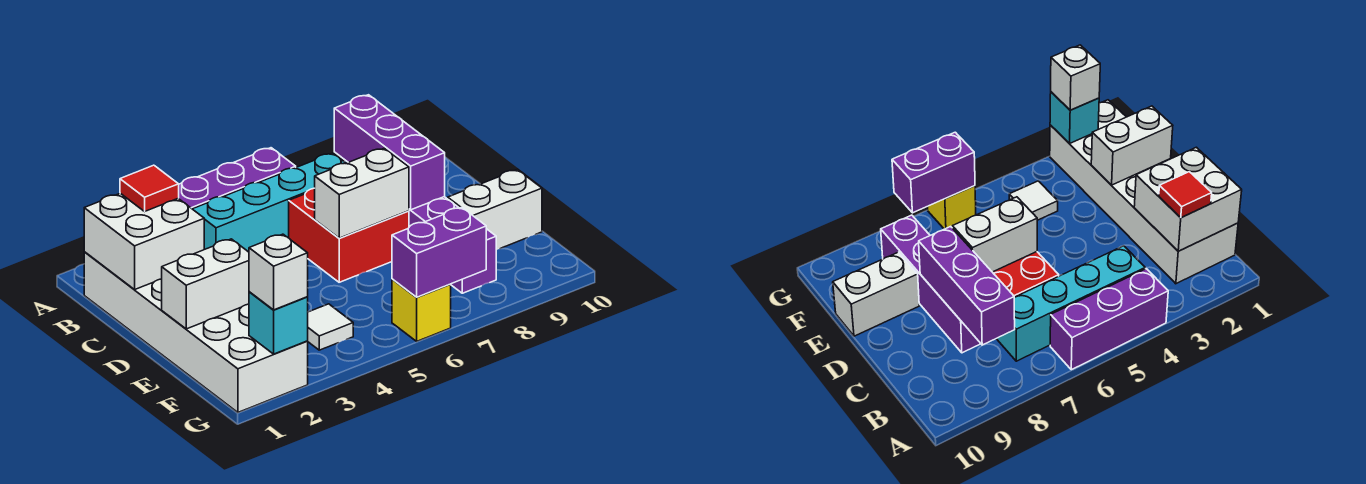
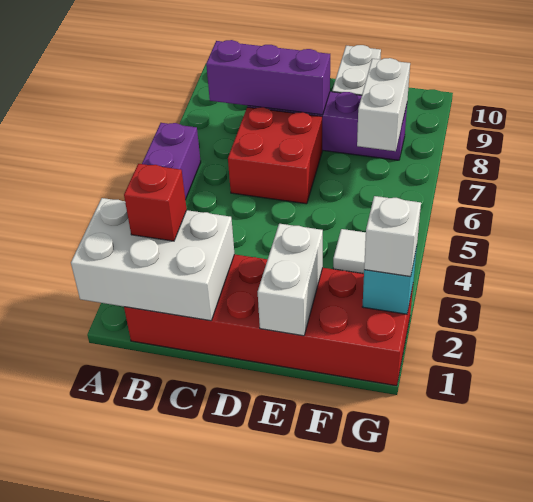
white brick B1:G2 level 1 -> red brick B1:G2 level 1
white brick B1:C2 level 2 -> white brick A1:C2 level 2
red tile B2 level 3 -> red brick B2 level 3
cyan brick B4:B7 level 1 -> none
white brick D6:D7 level 2 -> white brick F7:F8 level 2
yellow brick G6 level 1 -> none
purple brick G6:G7 level 2 -> none

